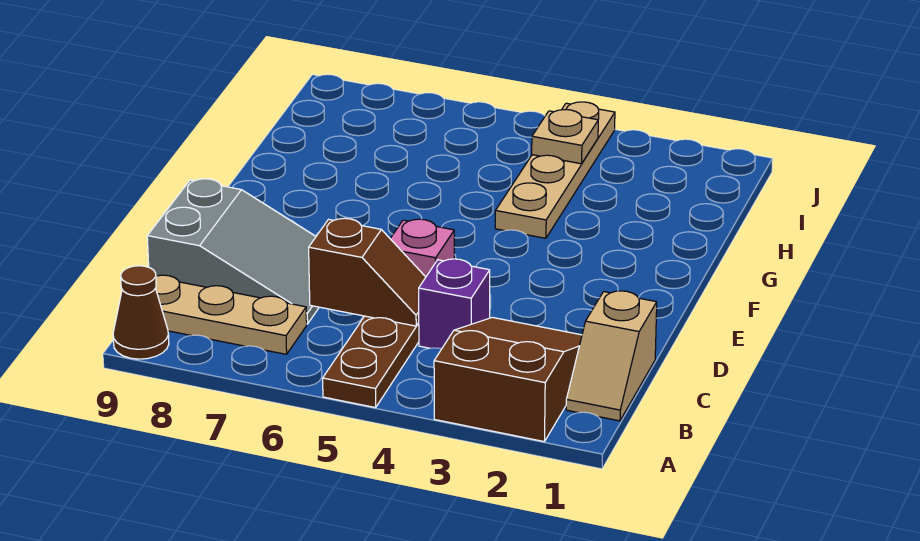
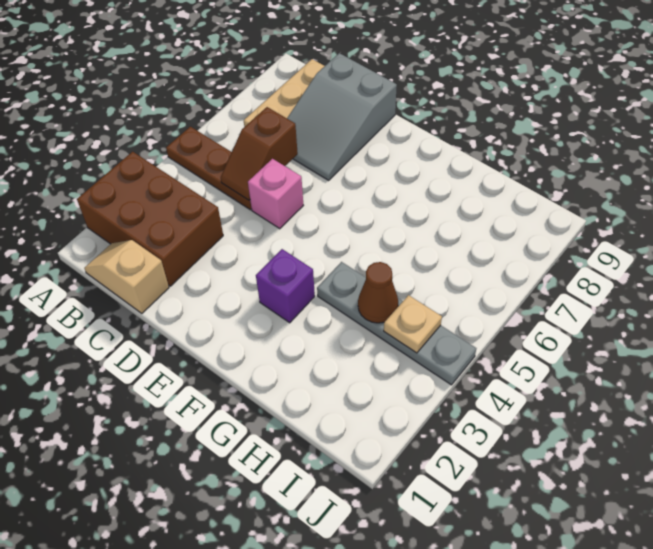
brown slope A2:C3 level 1 top A -> brown brick A2:C3 level 1
brown cone A9 level 1 -> brown cone H4 level 2
purple brick C4 level 1 -> purple brick F3 level 1
tan plate G4:J4 level 1 -> grey plate G4:J4 level 1

